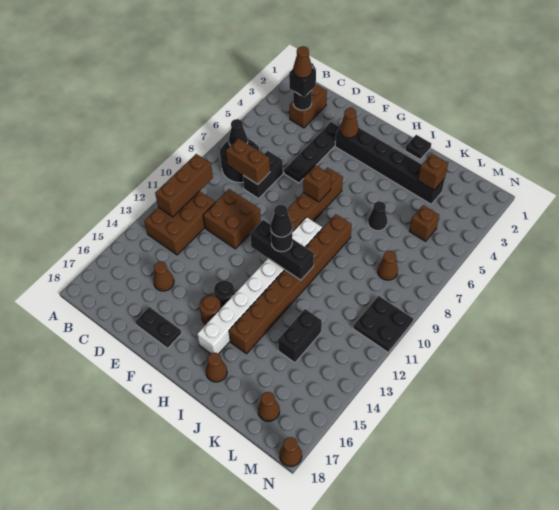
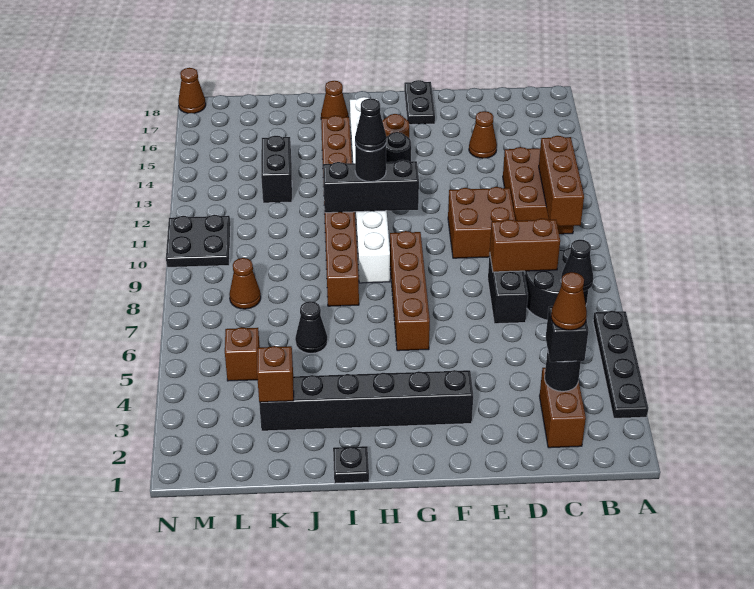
black plate E3:E6 level 1 -> black plate A3:A6 level 1
black plate E17:F17 level 1 -> black plate F17:F18 level 1
brown cone F3 level 2 -> none
brown brick G7 level 2 -> none
brown cone L17 level 1 -> none

